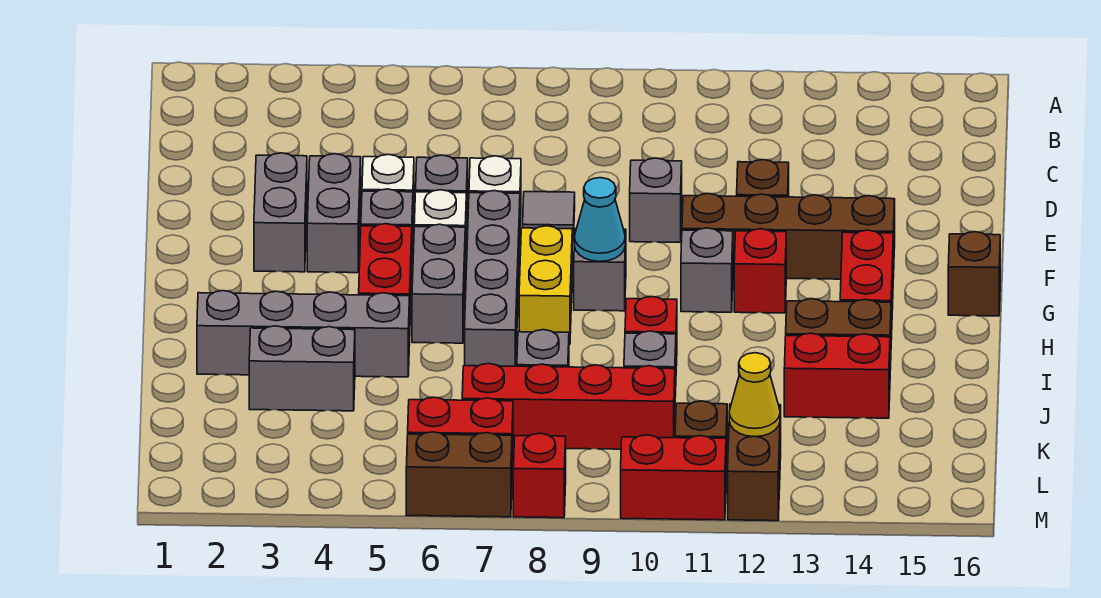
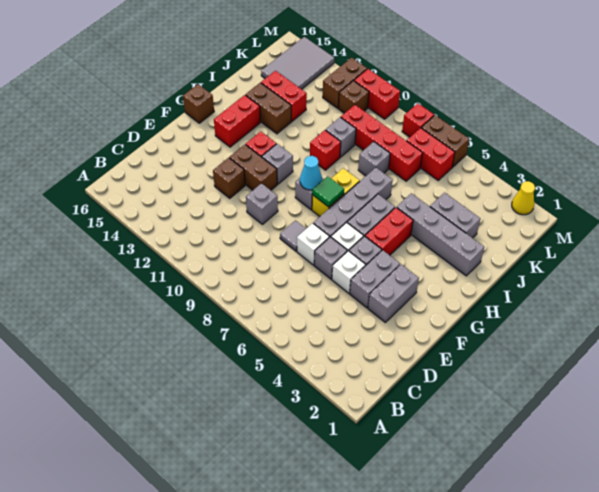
brown brick F11:F14 level 1 -> brown brick F11:F12 level 1
none -> green tile G8 level 2
none -> grey tile K14:M15 level 1
yellow cone L12 level 2 -> yellow cone M2 level 1

